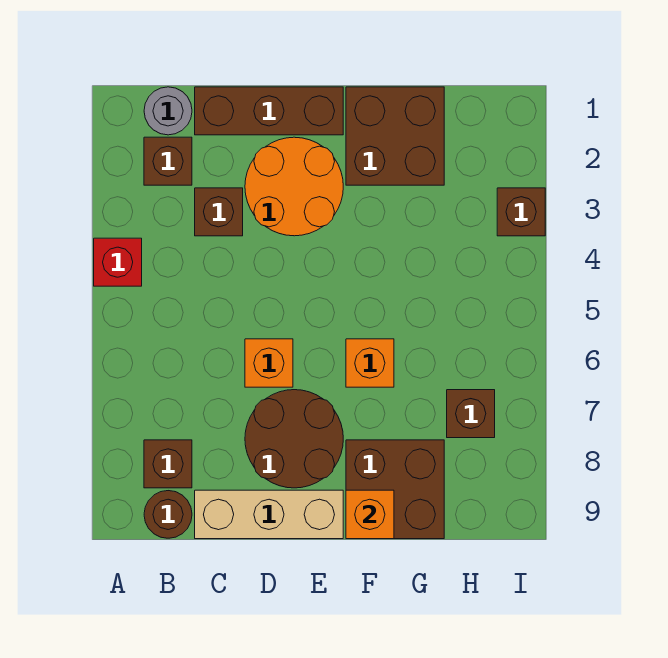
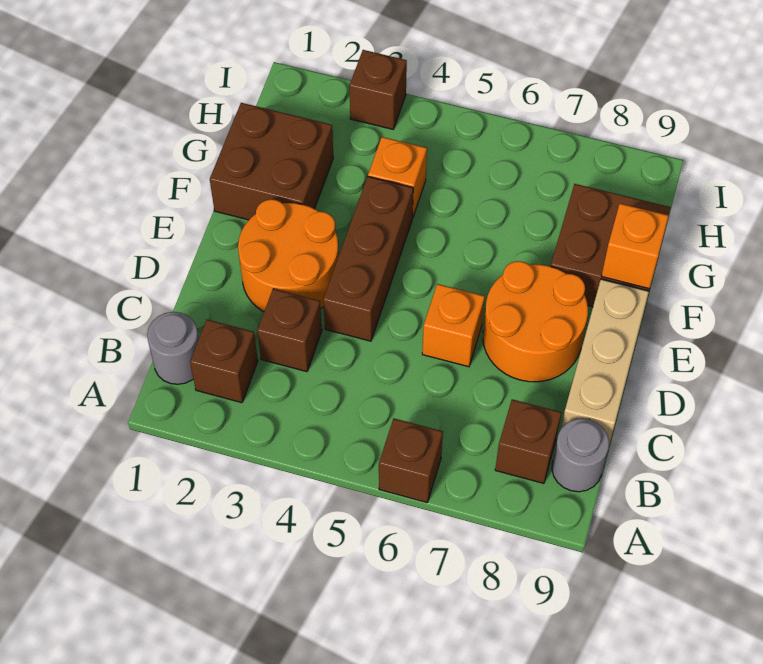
red brick A4 level 1 -> none
brown round brick B9 level 1 -> grey round brick B9 level 1
brown brick C1:E1 level 1 -> brown brick D4:F4 level 1
brown round brick D7:E8 level 1 -> orange round brick D7:E8 level 1
orange brick F6 level 1 -> orange brick G4 level 1
brown brick H7 level 1 -> brown brick A6 level 1

